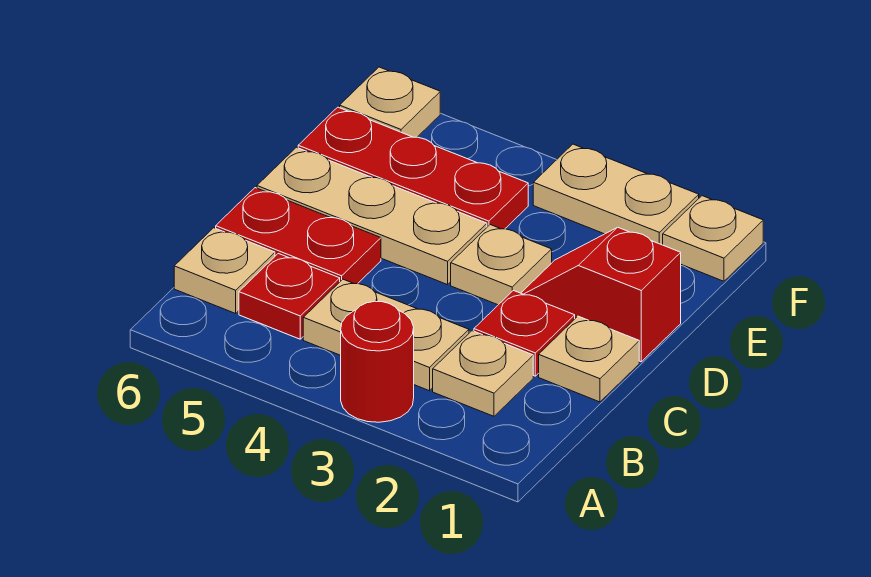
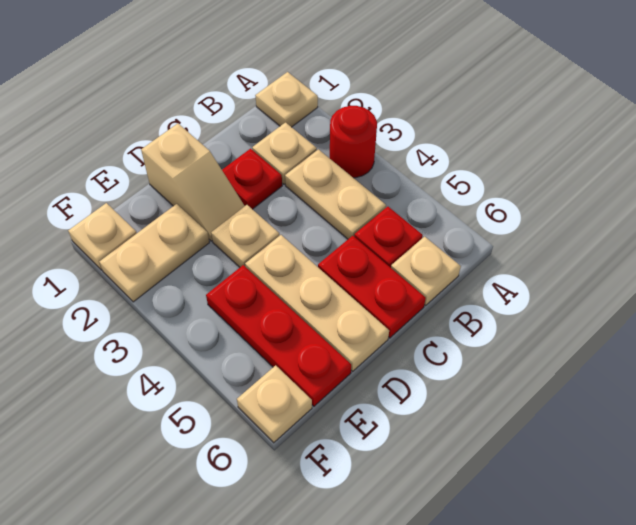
tan plate C1 level 1 -> tan plate A1 level 1
red slope D1:D2 level 1 top 1 -> tan slope D1:D2 level 1 top 1
tan plate F2:F3 level 1 -> tan plate E2:F2 level 1

